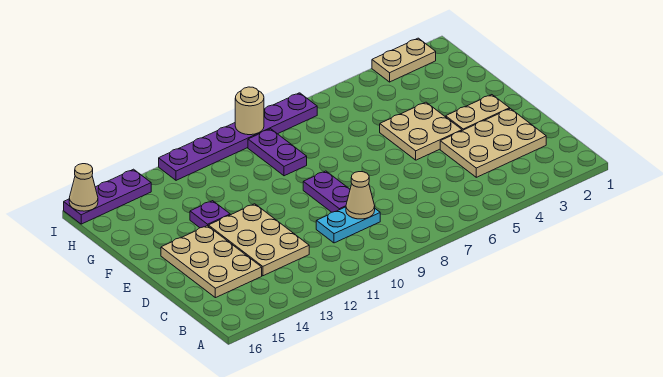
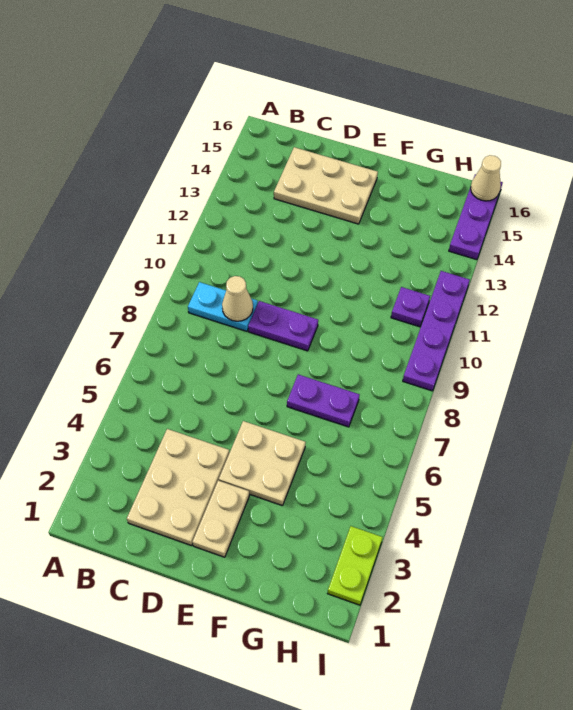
cyan plate C9:C10 level 1 -> cyan plate B9:C9 level 1
tan plate C12:E13 level 1 -> none
purple plate F13 level 1 -> purple plate H11 level 1
purple plate G9:H9 level 1 -> purple plate F7:G7 level 1
tan plate I2:I3 level 1 -> lime plate I2:I3 level 1
purple plate I7:I12 level 1 -> purple plate I9:I12 level 1
tan round brick I9 level 2 -> none

